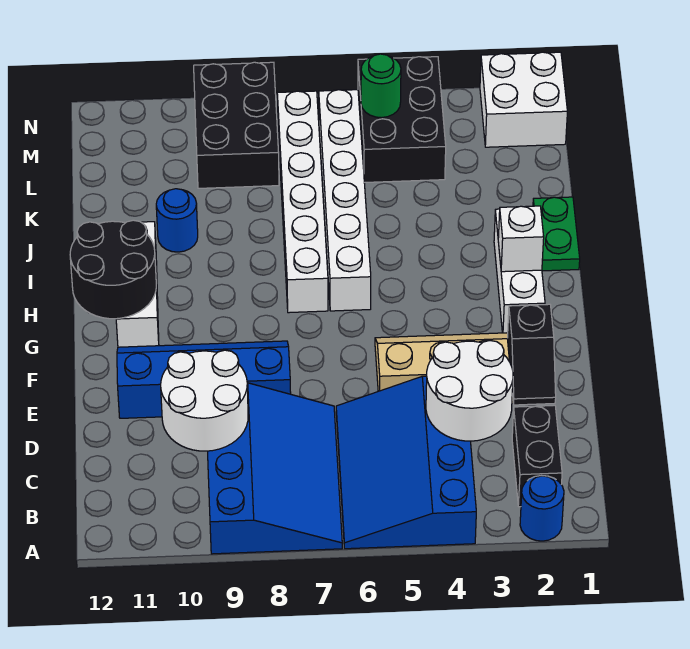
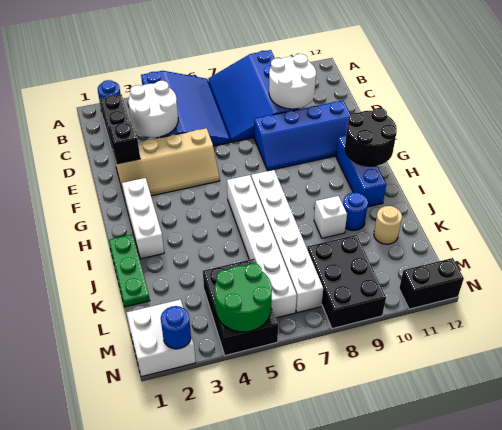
white brick G11:I11 level 1 -> blue brick G11:I11 level 1
white brick H2 level 2 -> white brick J9 level 1
green plate I1:J1 level 1 -> green plate I1:K1 level 1
none -> tan round brick K11 level 1
green round brick M5 level 2 -> green round brick M4:N5 level 2
none -> blue round brick N2 level 2
none -> black brick N11:N12 level 1

